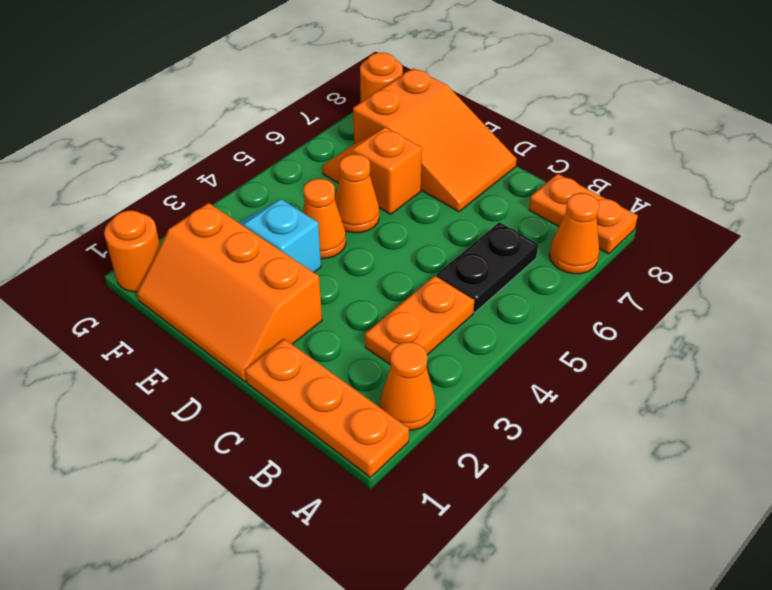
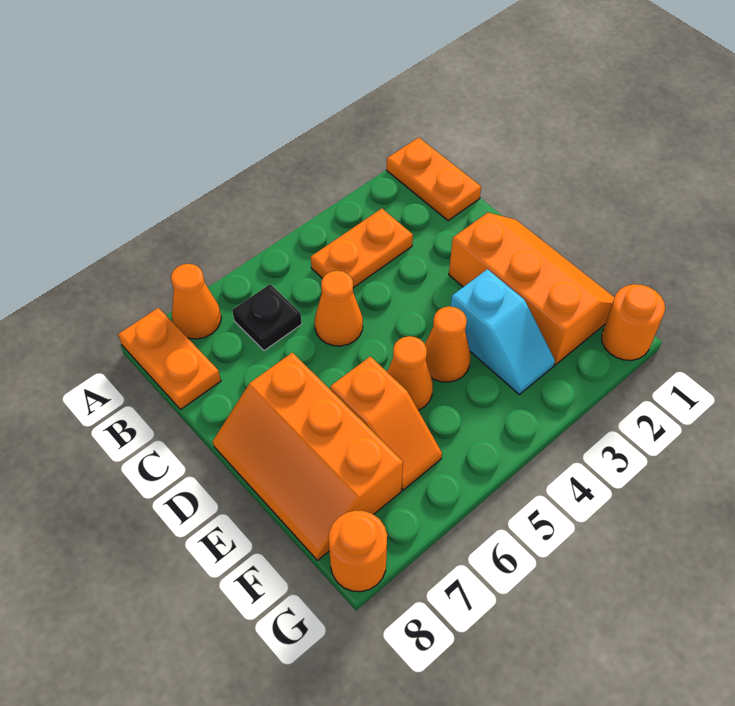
orange plate A1:C1 level 1 -> orange plate A1:B1 level 1
orange cone A2 level 1 -> orange cone C5 level 1
black plate B5:B6 level 1 -> black plate B6 level 1
orange slope D7:F8 level 1 top F -> orange slope D7:F8 level 1 top 7

